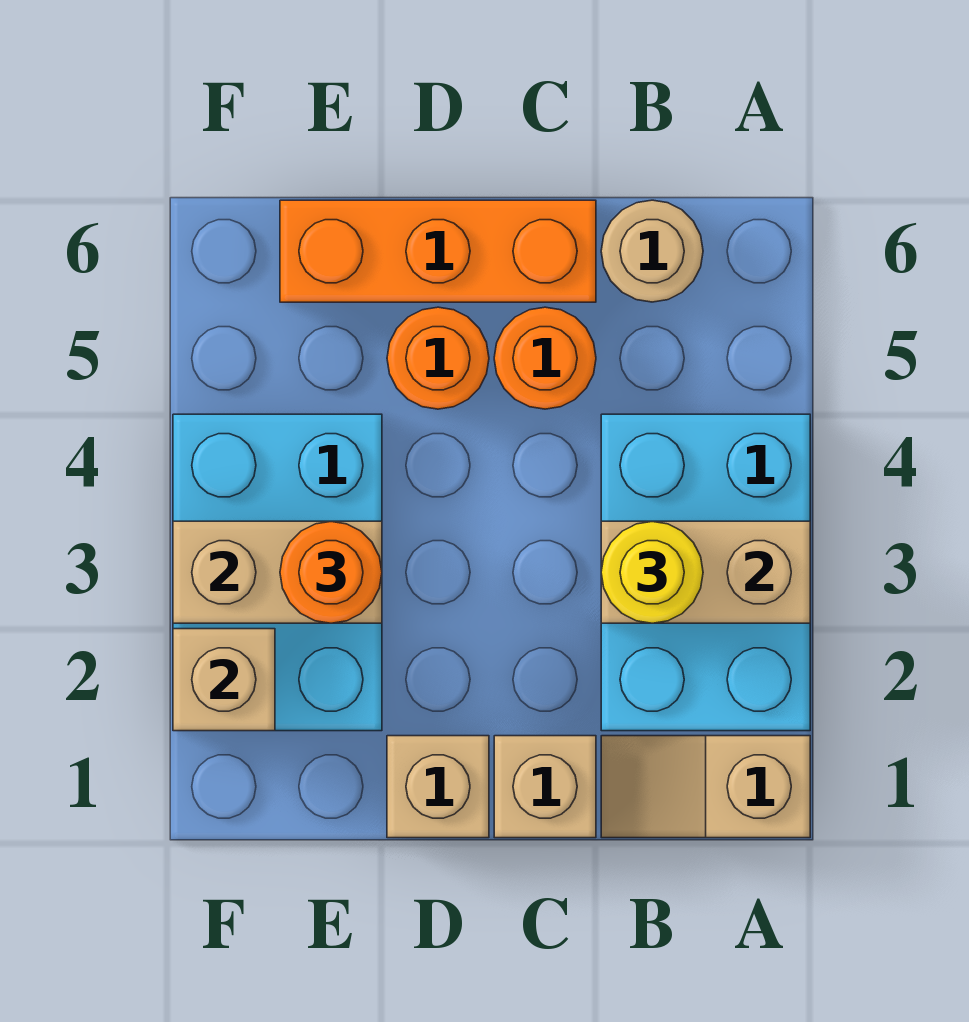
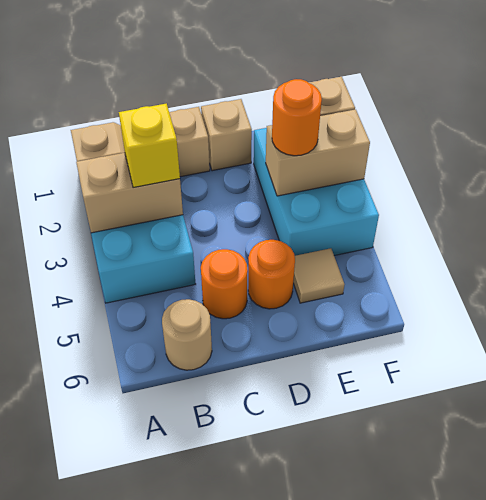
yellow round brick B3 level 3 -> yellow brick B3 level 3
orange brick C6:E6 level 1 -> none
none -> tan tile E5 level 1

